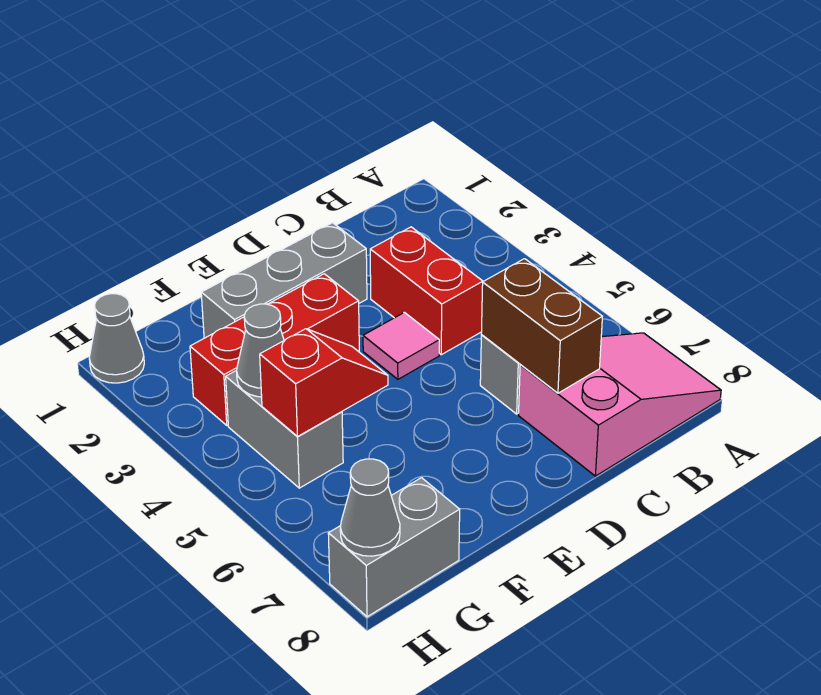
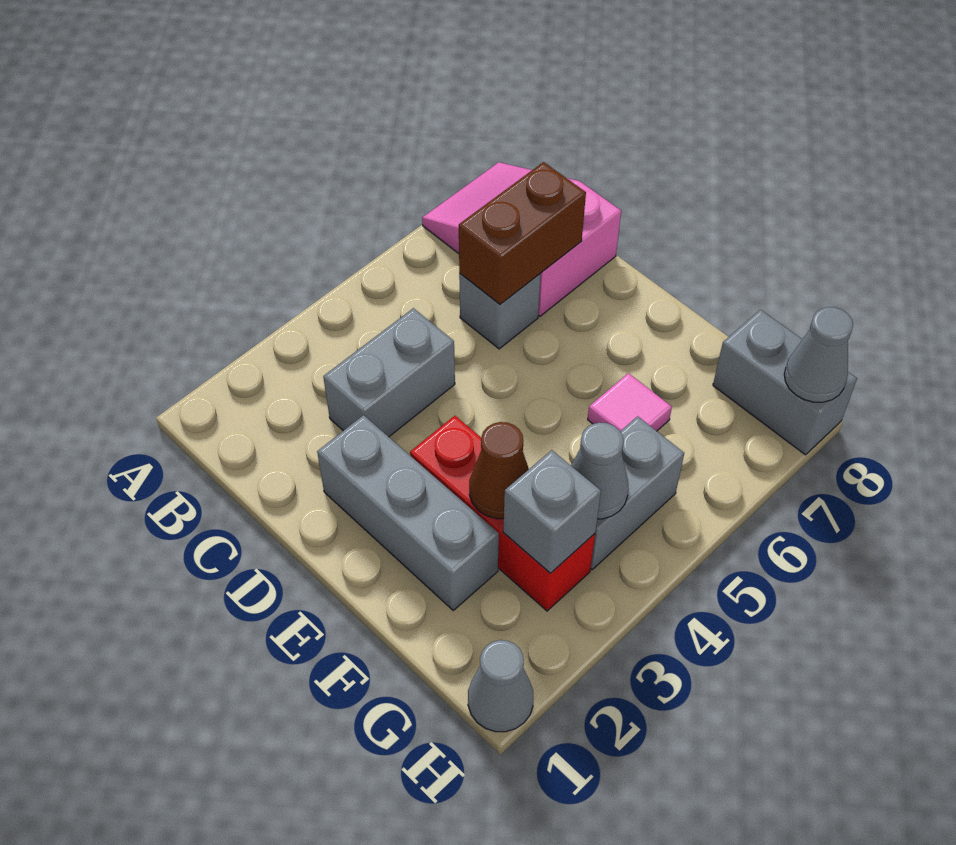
red brick C3:C4 level 1 -> grey brick C3:C4 level 1
pink tile D4 level 1 -> pink tile F6 level 1
none -> brown cone F3 level 2
red slope F5:G5 level 2 top G -> none
none -> grey brick G3 level 2

